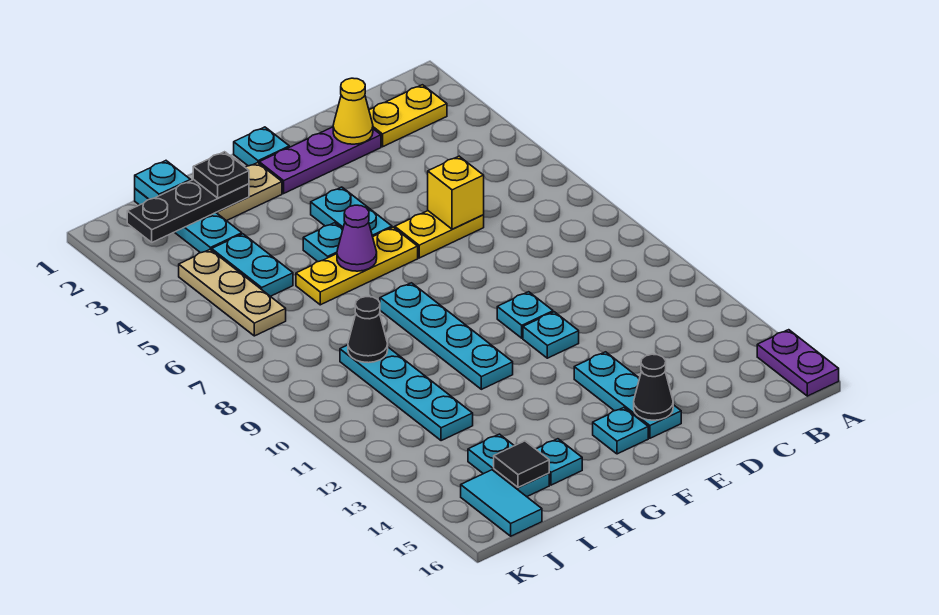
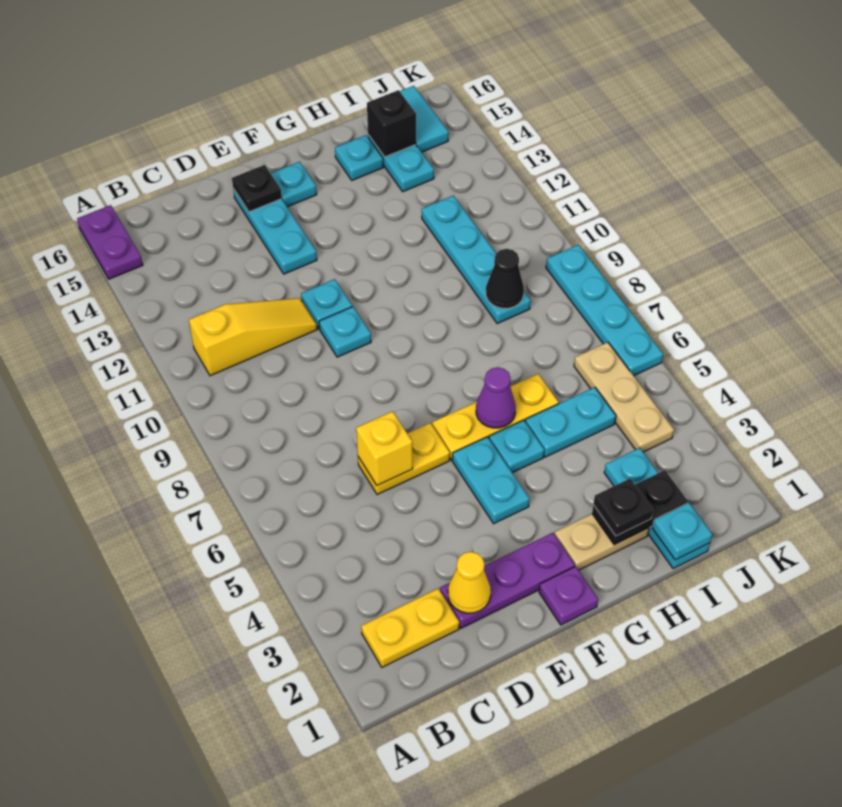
none -> yellow slope B11:D11 level 1 top B
black cone E15 level 2 -> black plate E15 level 2
cyan plate F1 level 1 -> purple plate F1 level 1
cyan plate G8:G11 level 1 -> cyan plate K6:K9 level 1
black plate H2:J2 level 2 -> black plate H2:I2 level 2
cyan plate I4:I5 level 1 -> cyan plate H5:I5 level 1
black tile I15 level 2 -> black brick I15 level 2

